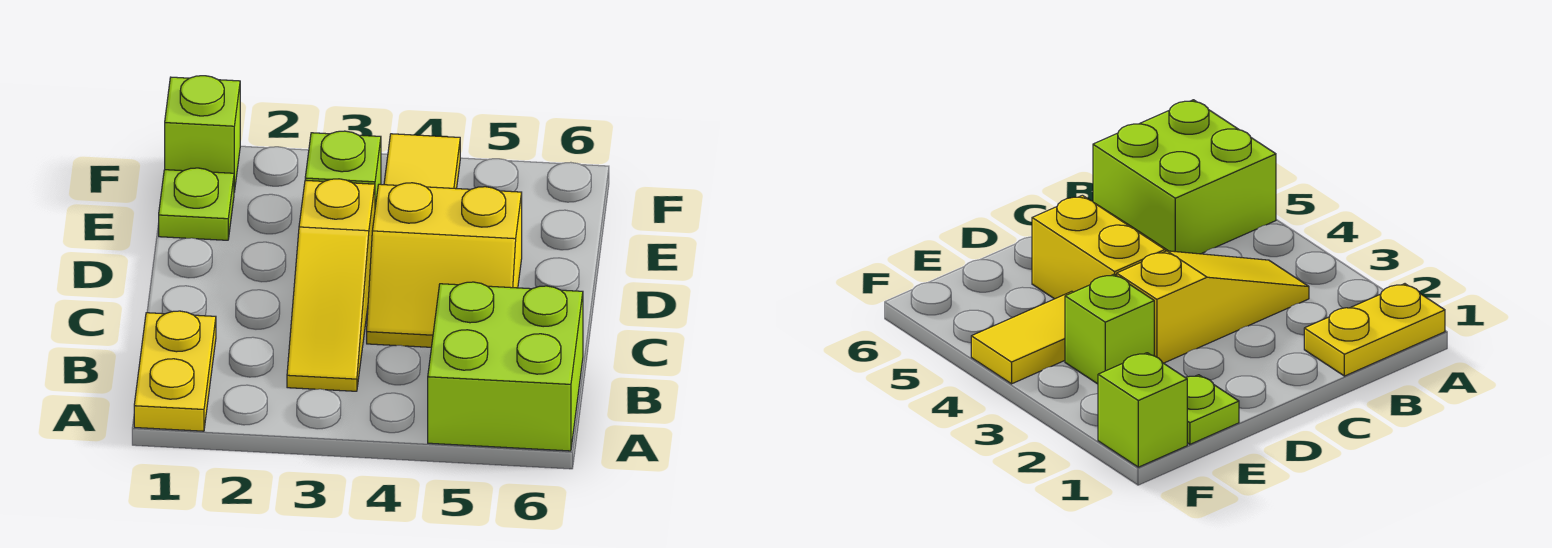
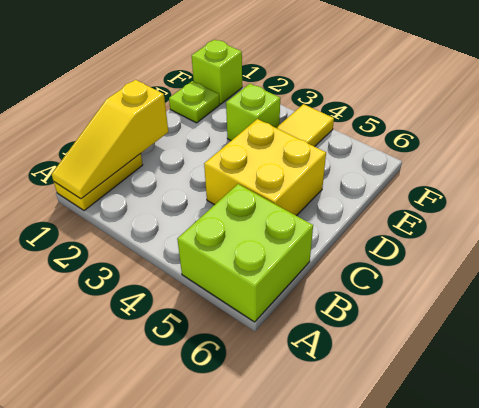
yellow slope B3:D3 level 1 top D -> yellow slope A1:C1 level 2 top C
yellow slope C4:D5 level 1 top D -> yellow brick C4:D5 level 1

